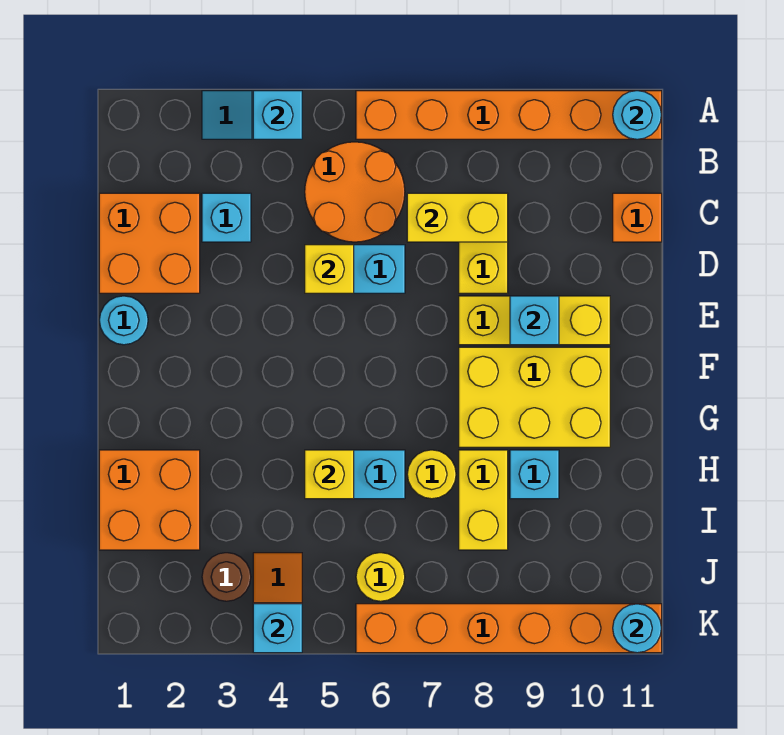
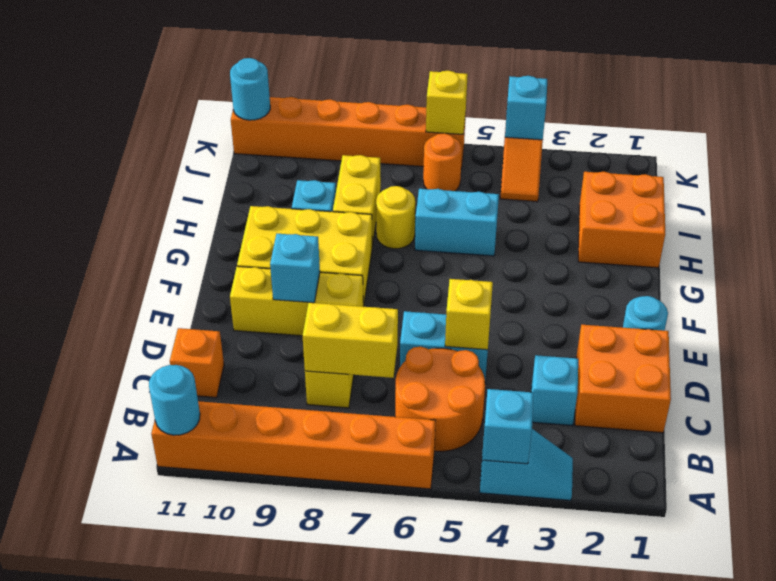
yellow brick H5 level 2 -> yellow brick K6 level 2
brown round brick J3 level 1 -> none
yellow round brick J6 level 1 -> orange round brick J6 level 1

